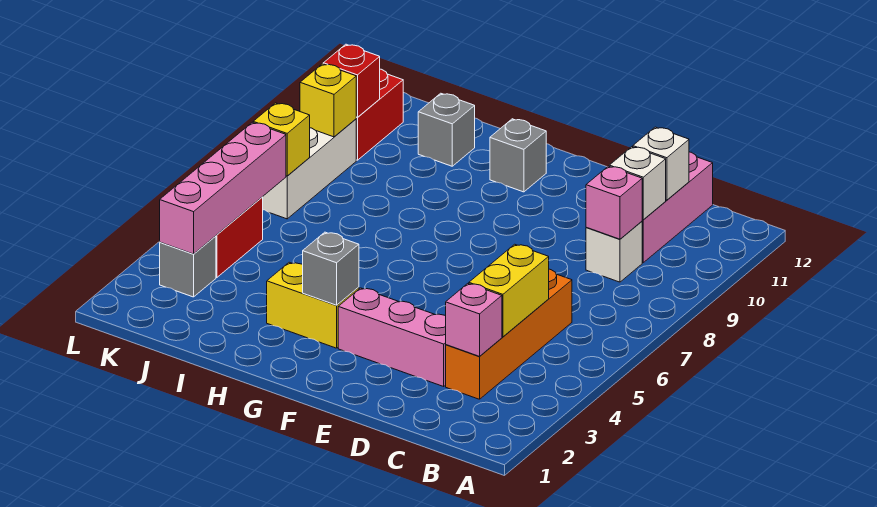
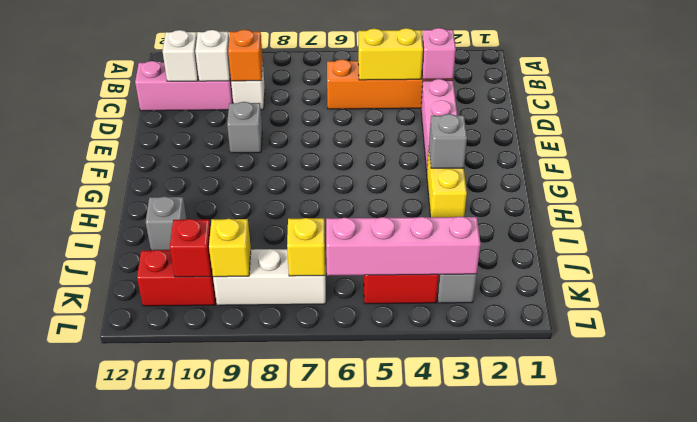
pink brick C9 level 2 -> orange brick C9 level 2
grey brick G11 level 1 -> grey brick E9 level 1

